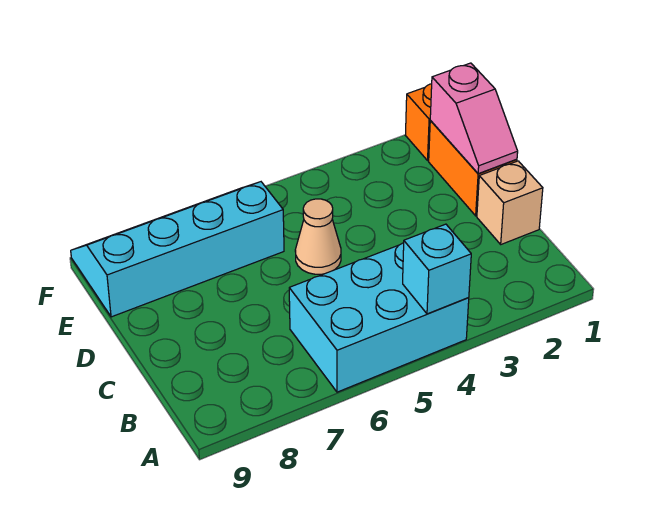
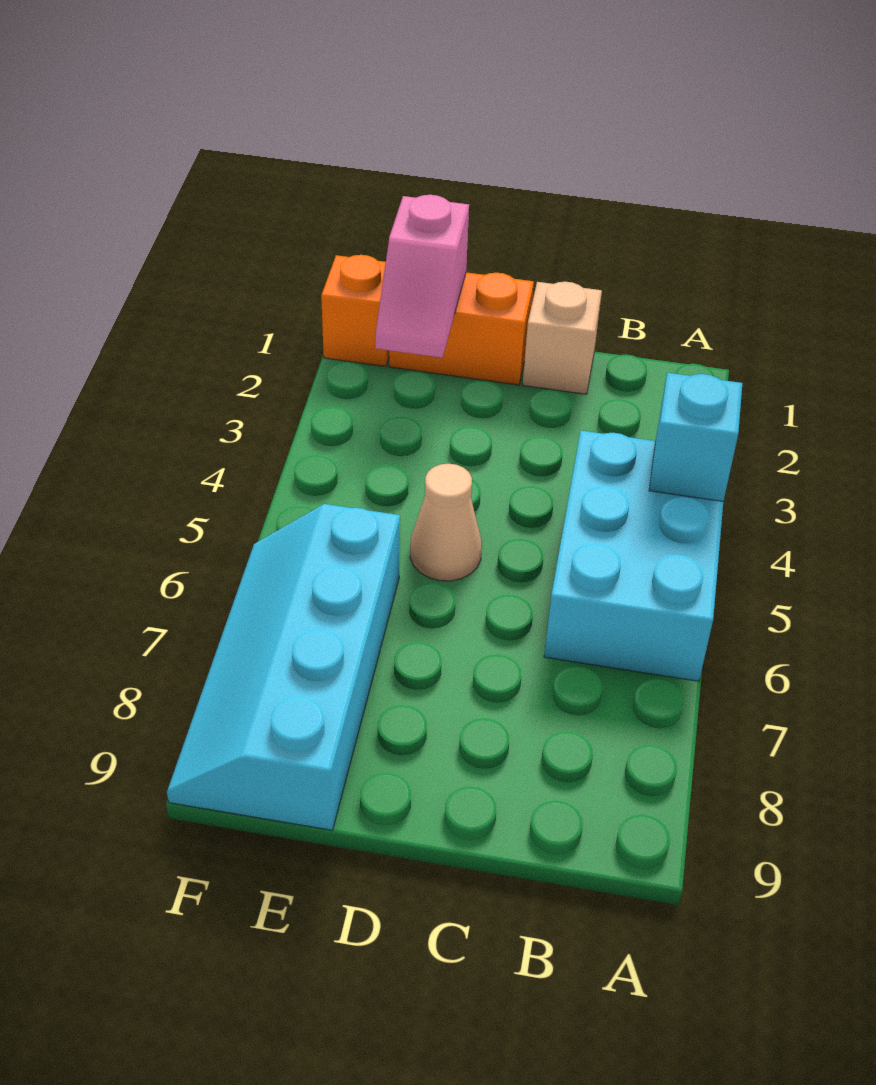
pink slope D1:E1 level 2 top E -> pink slope E1:E2 level 2 top 1

